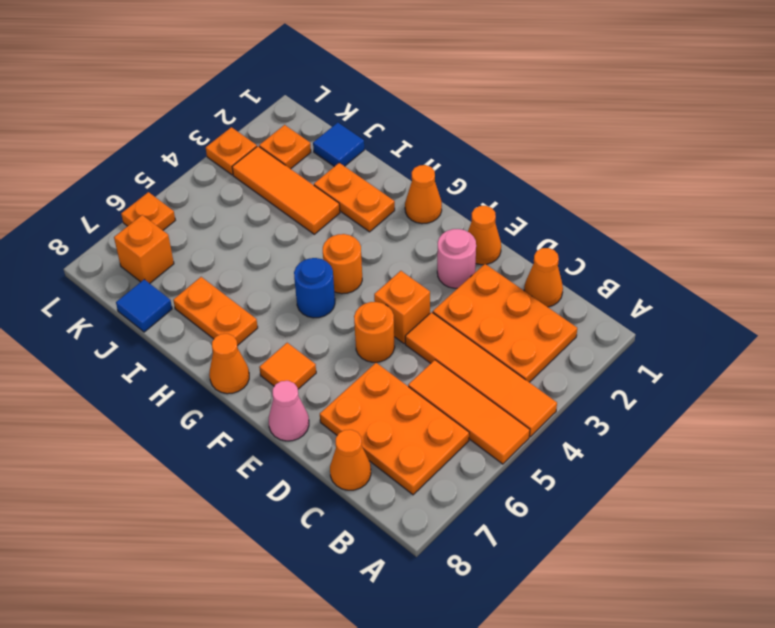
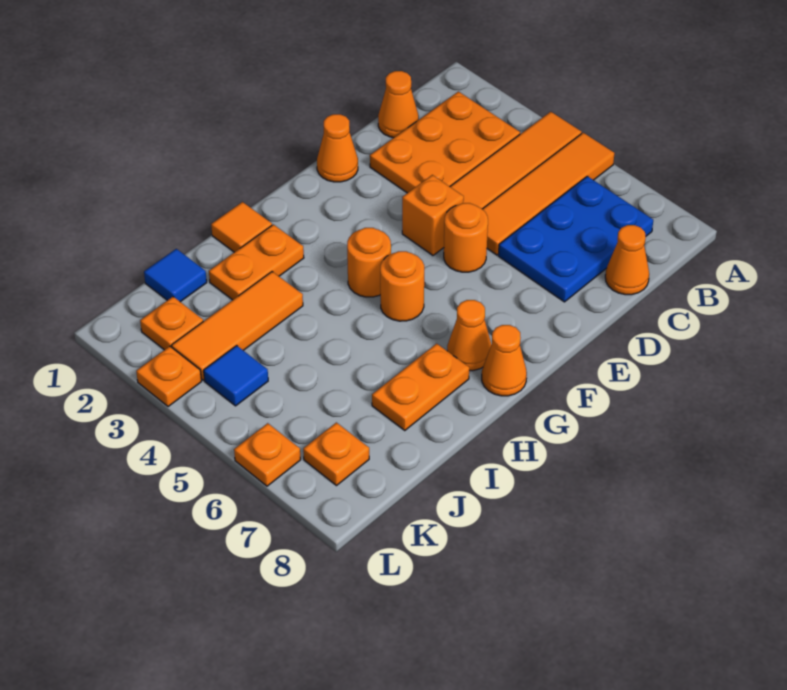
orange tile A5:C5 level 1 -> orange tile A5:D5 level 1
orange plate B6:D7 level 1 -> blue plate B6:D7 level 1
pink round brick E2 level 1 -> none
pink cone E8 level 1 -> none
orange tile F7 level 1 -> orange tile H1 level 1
orange cone G1 level 1 -> orange cone G7 level 1
blue round brick G5 level 1 -> orange round brick G5 level 1
blue tile J8 level 1 -> blue tile K4 level 1
orange brick K7 level 1 -> orange plate K7 level 1

